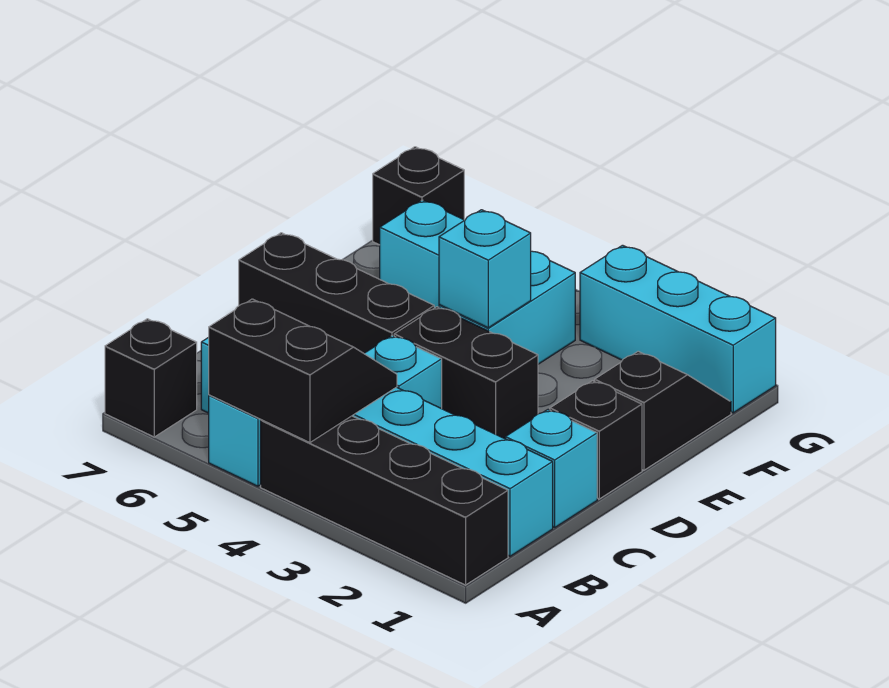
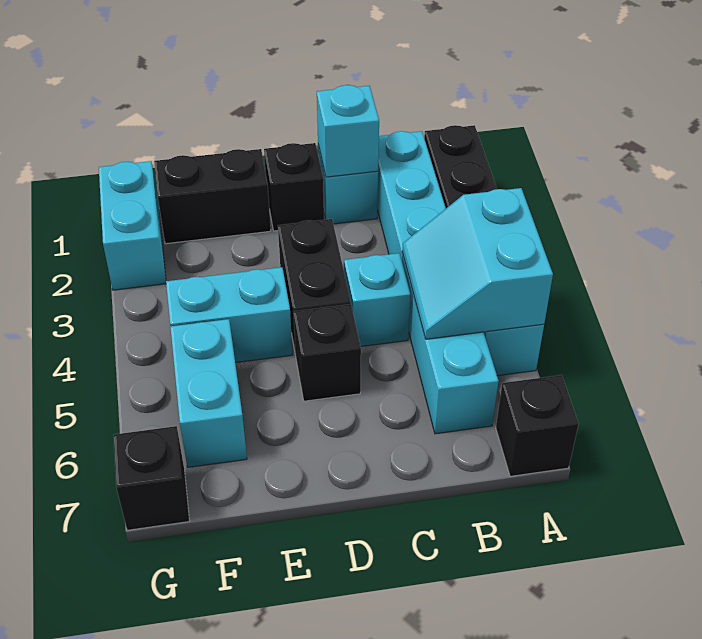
black slope A4:B5 level 2 top A -> cyan slope A4:B5 level 2 top A
black brick D5:D7 level 1 -> black brick D5 level 1
black slope E1:F1 level 1 top E -> black brick E1:F1 level 1
cyan brick E4 level 2 -> cyan brick C1 level 2
cyan brick G1:G3 level 1 -> cyan brick G1:G2 level 1

